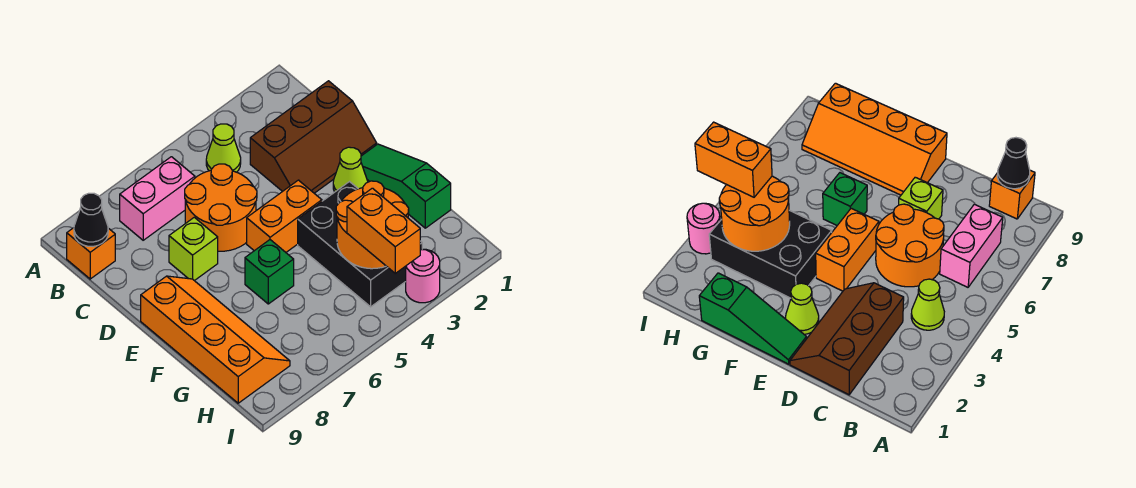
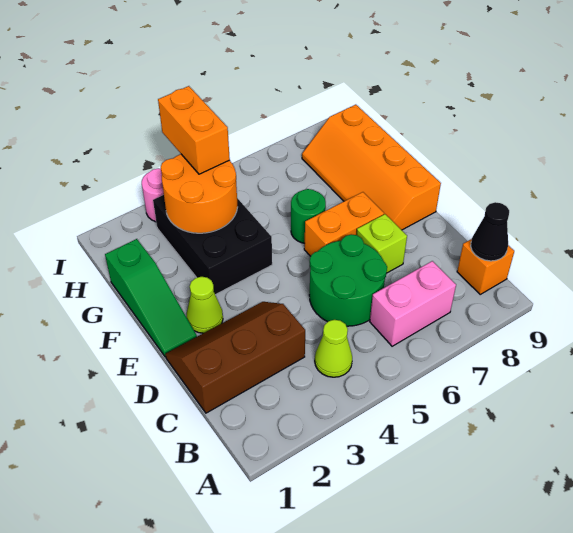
orange round brick C5:D6 level 1 -> green round brick C5:D6 level 1
orange brick E4:E5 level 1 -> orange brick E6:E7 level 1
green brick F6 level 1 -> green round brick F6 level 1

